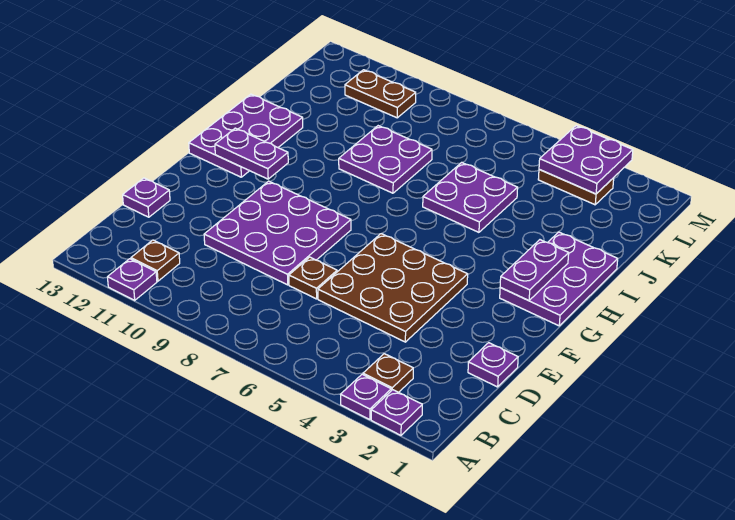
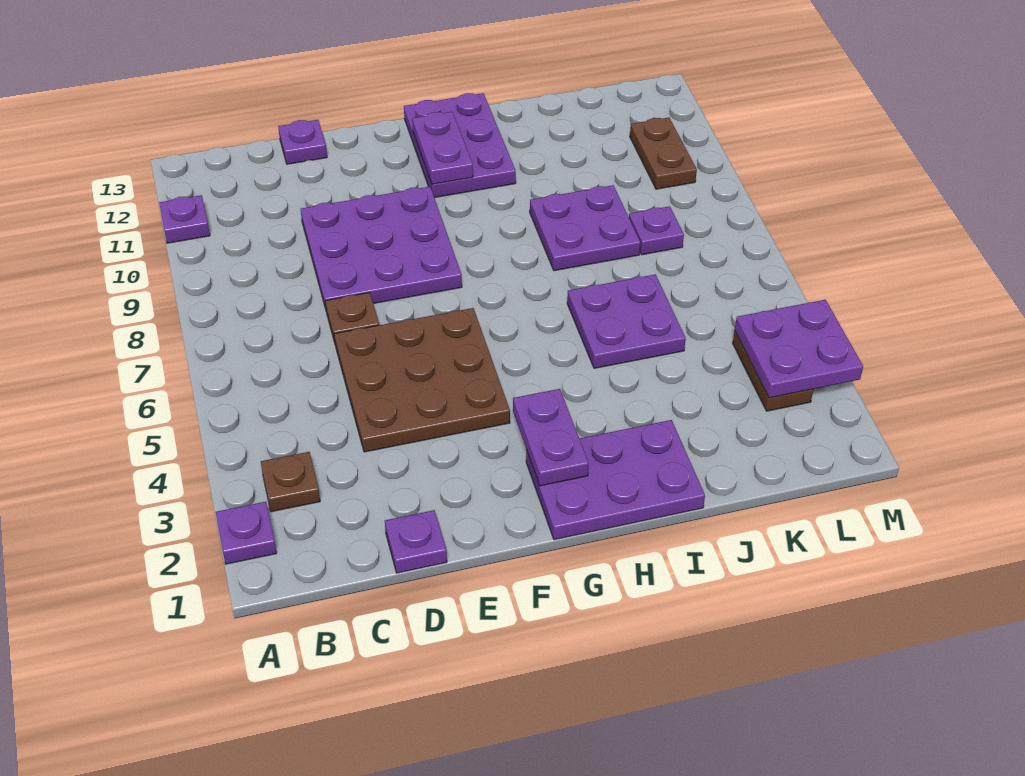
purple plate A3 level 1 -> purple plate K8 level 1
brown plate B11 level 1 -> none
purple plate G2:H2 level 2 -> purple plate G2:G3 level 2
purple plate G12:I13 level 1 -> purple plate G11:H13 level 1

